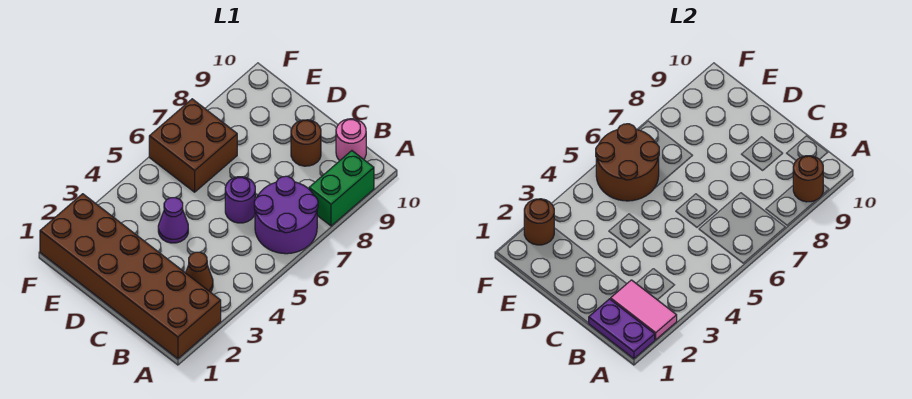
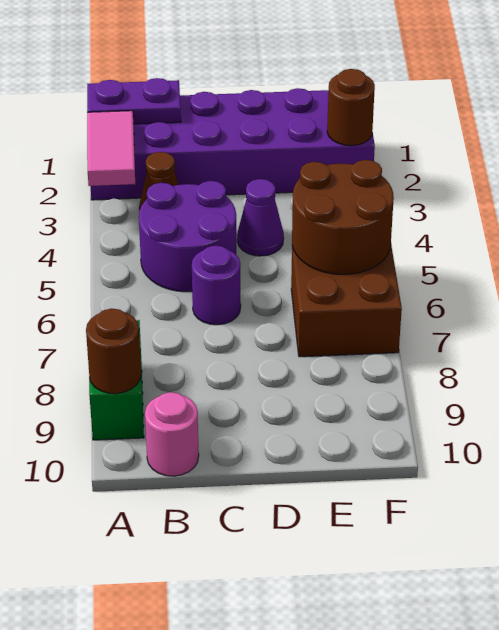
brown brick A1:F2 level 1 -> purple brick A1:F2 level 1
pink tile A2:B2 level 2 -> pink tile A2:A3 level 2
purple round brick A6:B7 level 1 -> purple round brick B4:C5 level 1
brown round brick C9 level 1 -> none

